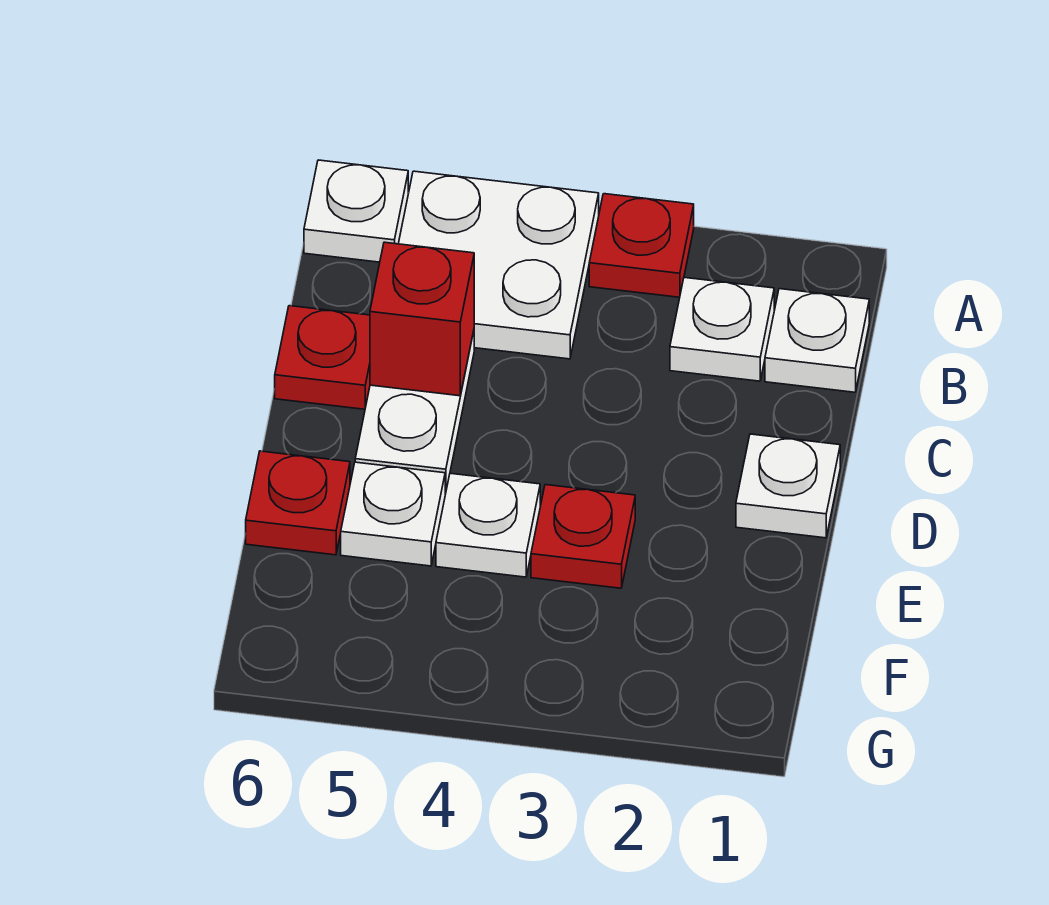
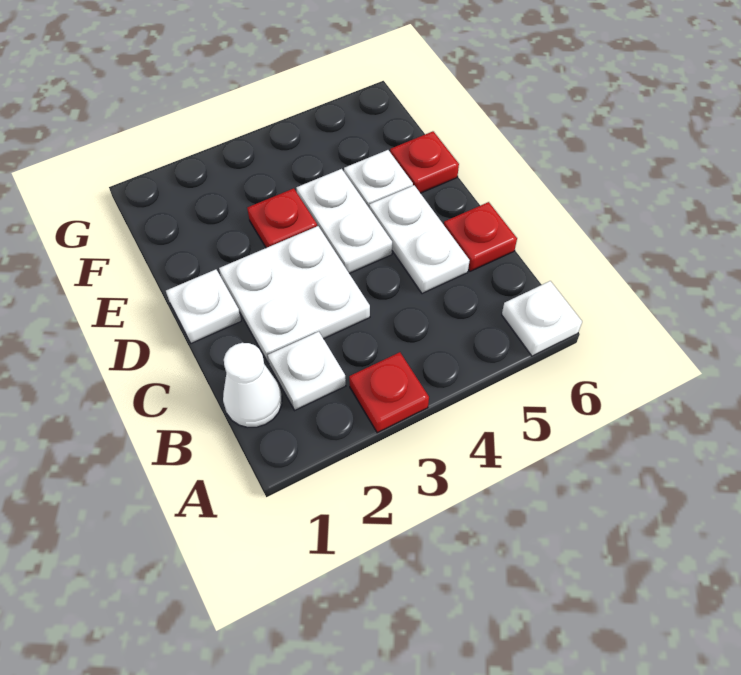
white plate A4:B5 level 1 -> white plate C2:D3 level 1
white plate B1 level 1 -> white cone B1 level 1
red brick C5 level 2 -> none
white plate E4 level 1 -> white plate D4:E4 level 1

